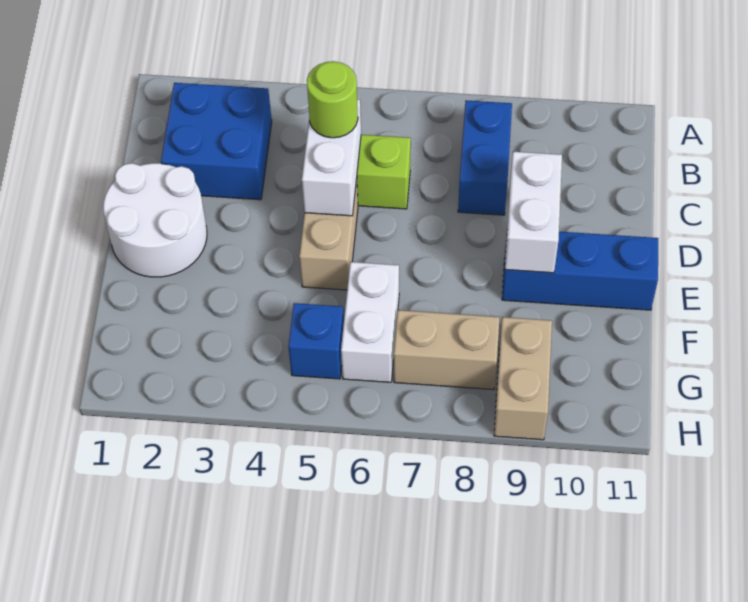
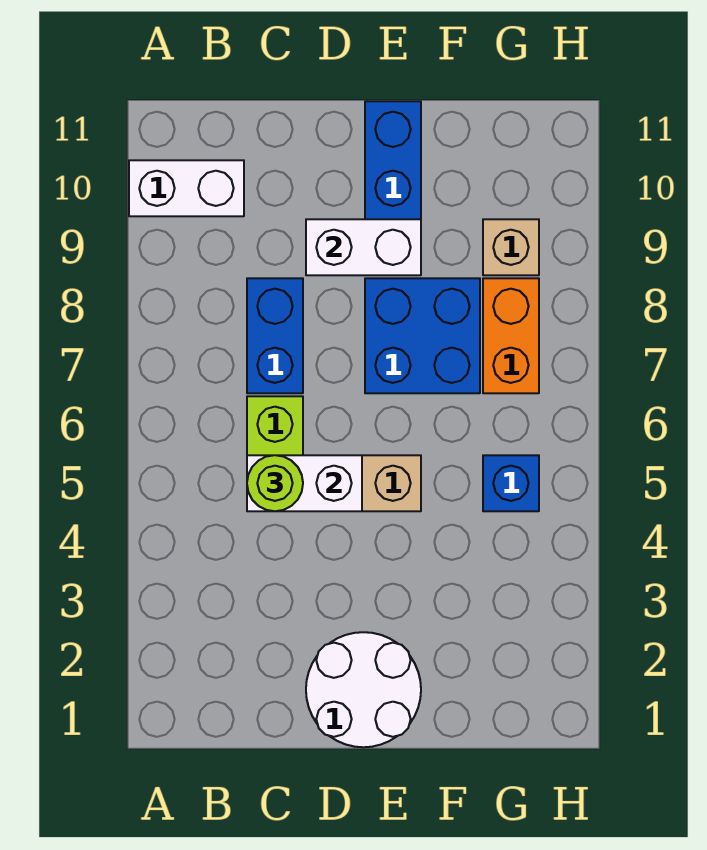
blue brick B2:C3 level 1 -> blue brick E7:F8 level 1
blue brick B8:C8 level 1 -> blue brick C7:C8 level 1
white brick F6:G6 level 1 -> white brick A10:B10 level 1
tan brick G7:G8 level 1 -> orange brick G7:G8 level 1
tan brick G9:H9 level 1 -> tan brick G9 level 1

